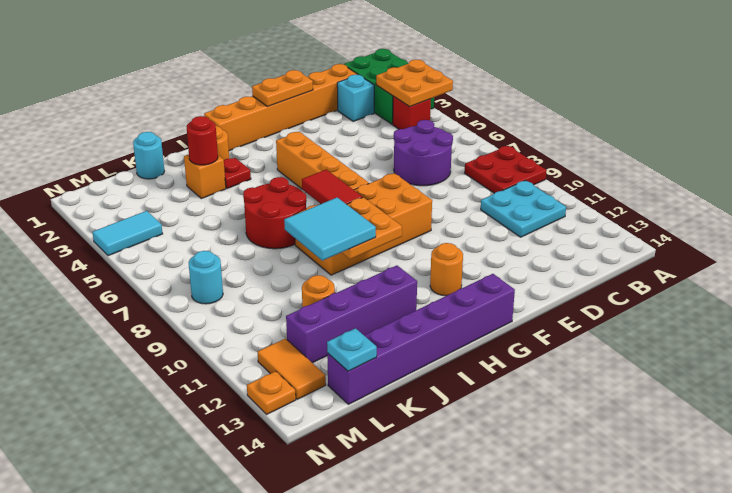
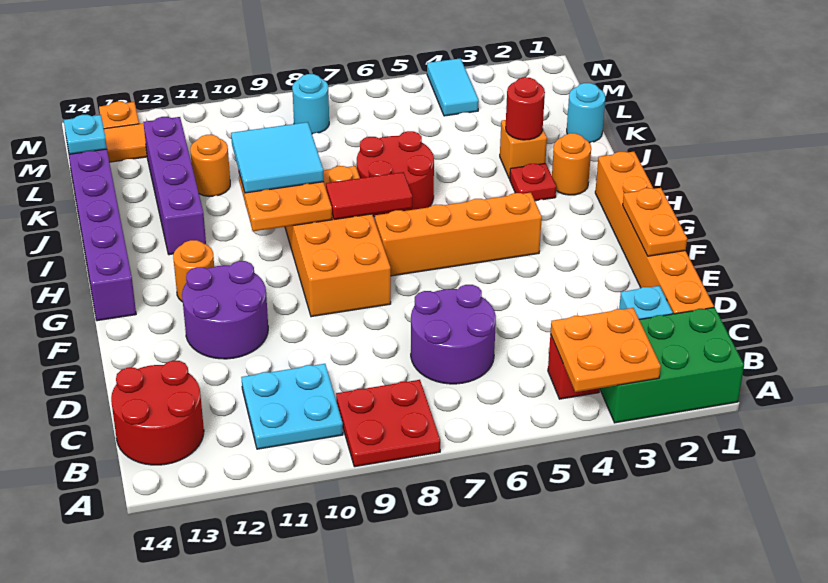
none -> red round brick B13:C14 level 1
none -> purple round brick E11:F12 level 1

